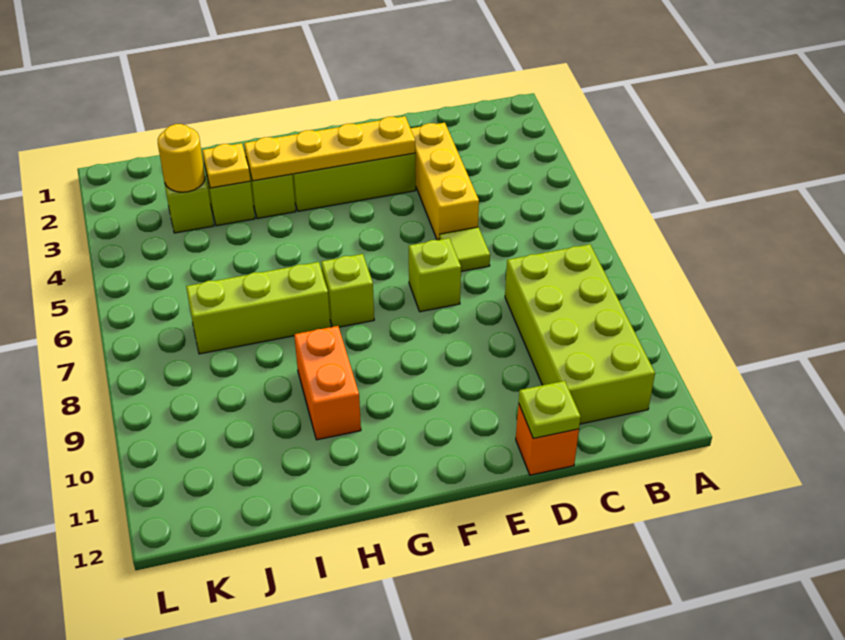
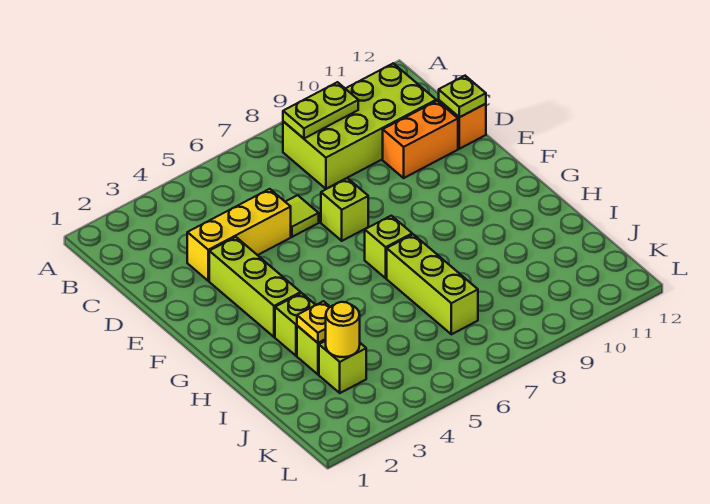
none -> lime plate B8:B9 level 2
yellow plate E3:H3 level 2 -> none
orange brick H9:H10 level 1 -> orange brick D10:D11 level 1

